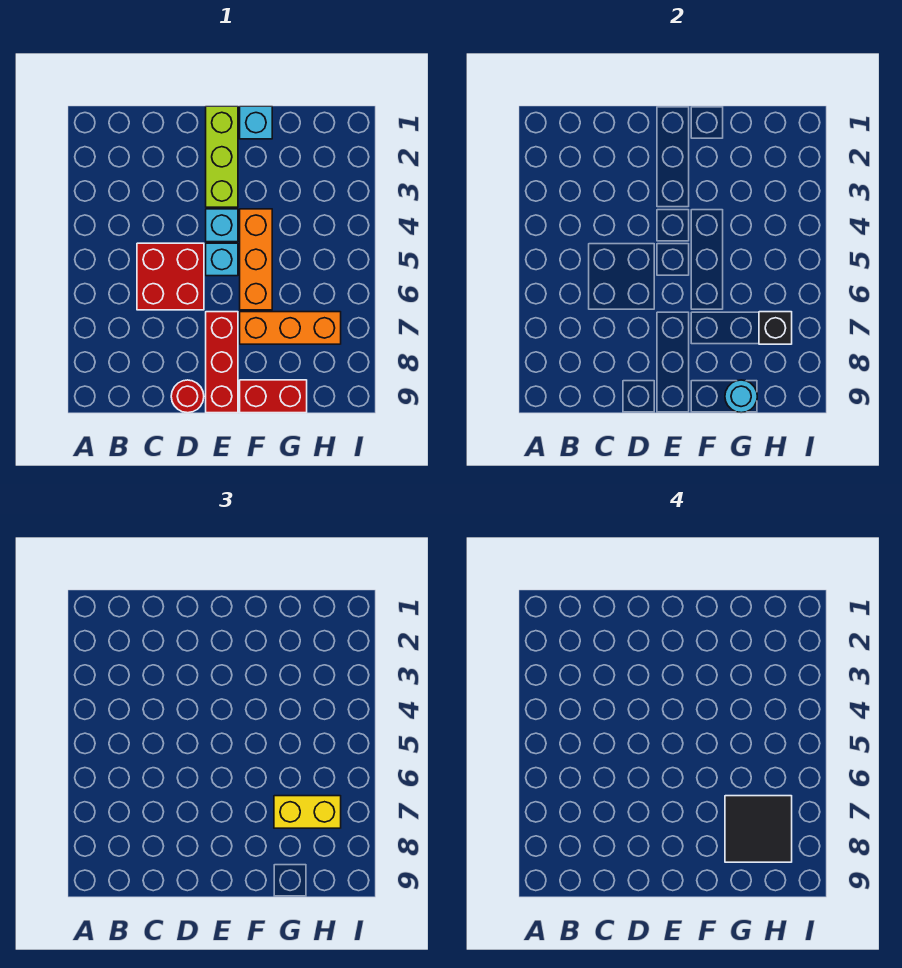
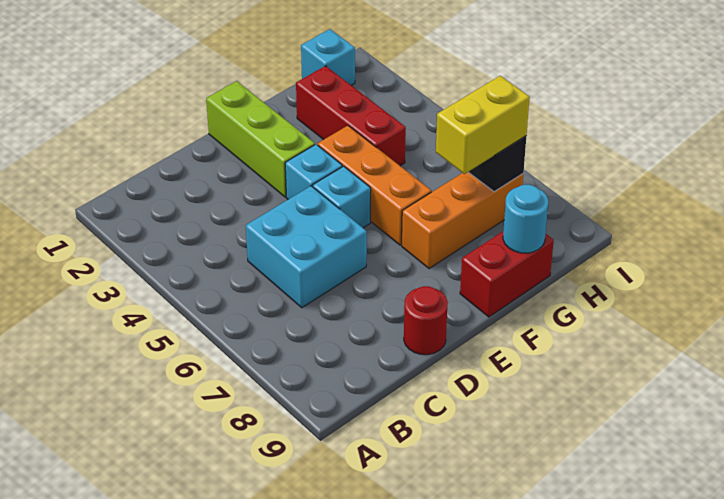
red brick C5:D6 level 1 -> cyan brick C5:D6 level 1
red brick E7:E9 level 1 -> red brick G2:G4 level 1
cyan brick F1 level 1 -> cyan brick H1 level 1
black tile G7:H8 level 4 -> none

